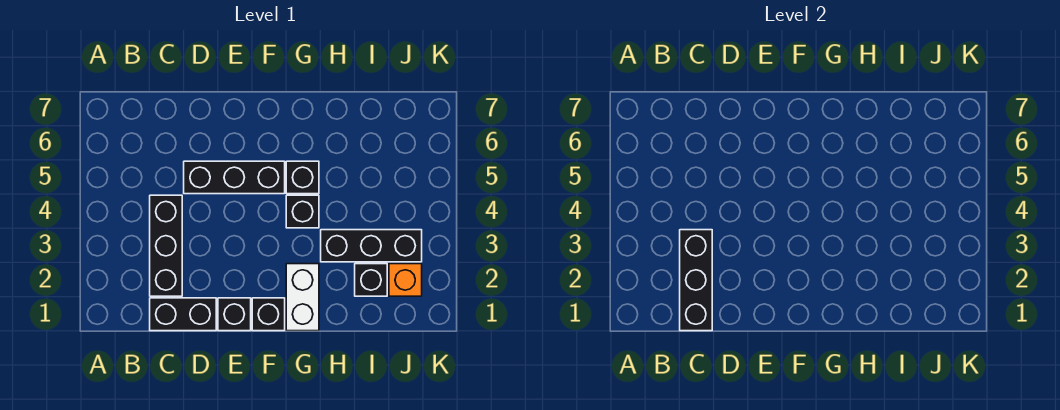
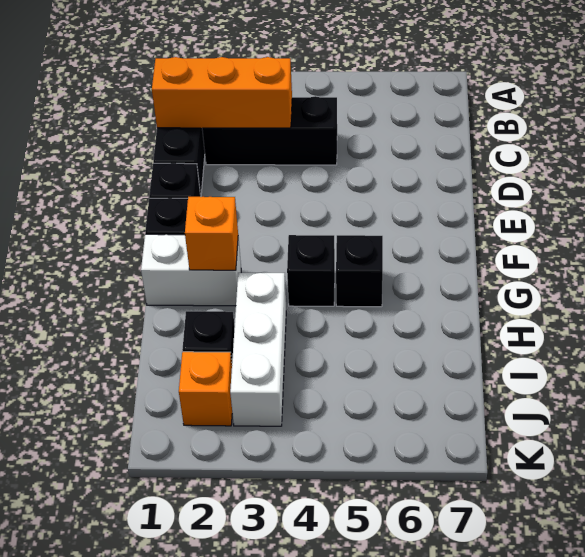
black brick C1:C3 level 2 -> orange brick C1:C3 level 2
black brick D5:F5 level 1 -> none
none -> orange brick G2 level 2
black brick H3:J3 level 1 -> white brick H3:J3 level 1

